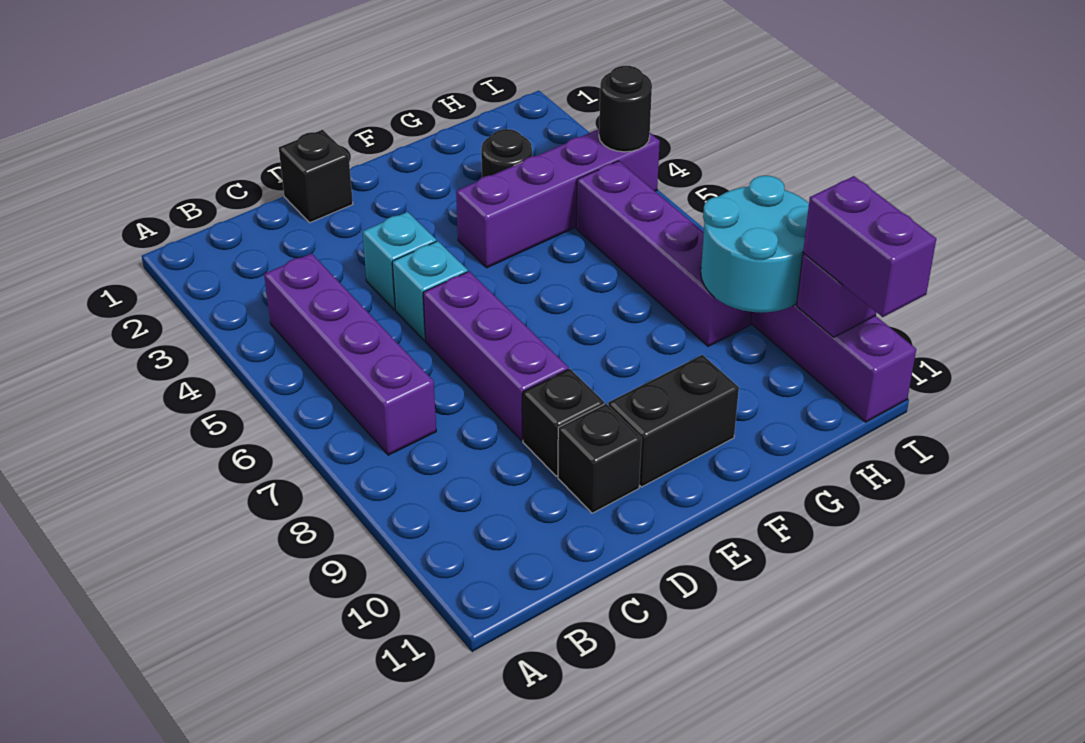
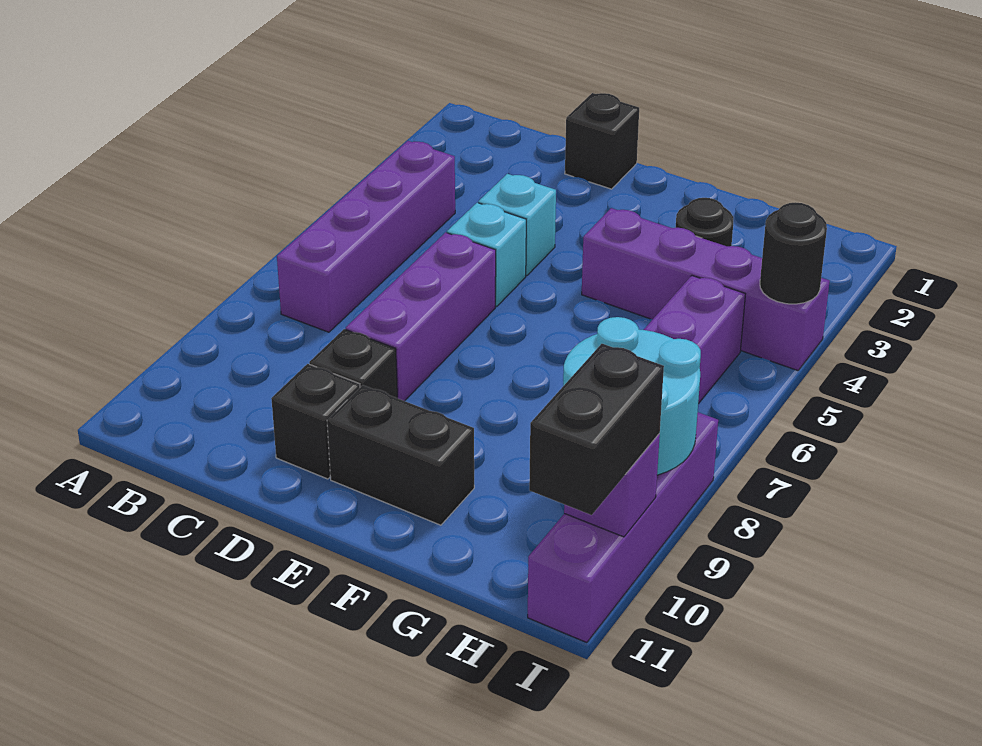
purple brick I10:I11 level 3 -> black brick I10:I11 level 3

